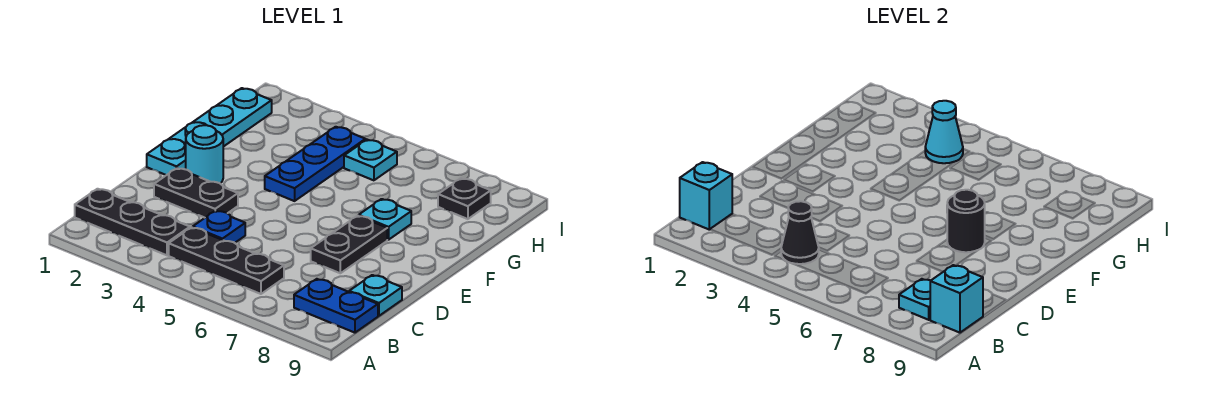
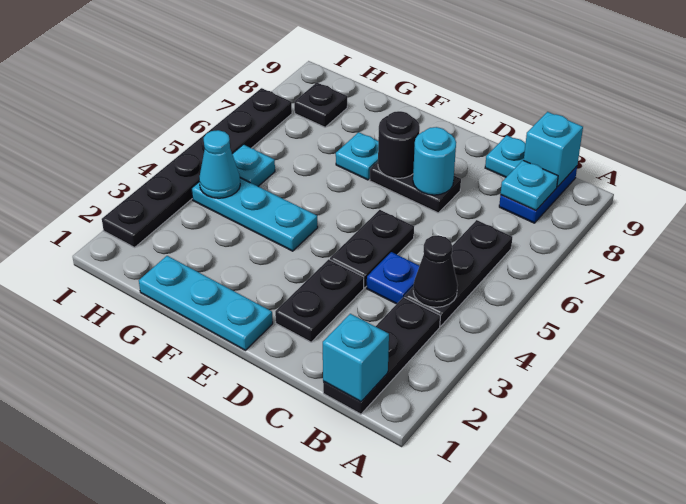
none -> black plate D4:D5 level 1
cyan plate E1:H1 level 1 -> cyan plate E1:G1 level 1
cyan round brick E2 level 1 -> cyan round brick D7 level 2
blue plate F4:H4 level 1 -> cyan plate F4:H4 level 1
none -> black plate I2:I7 level 1

